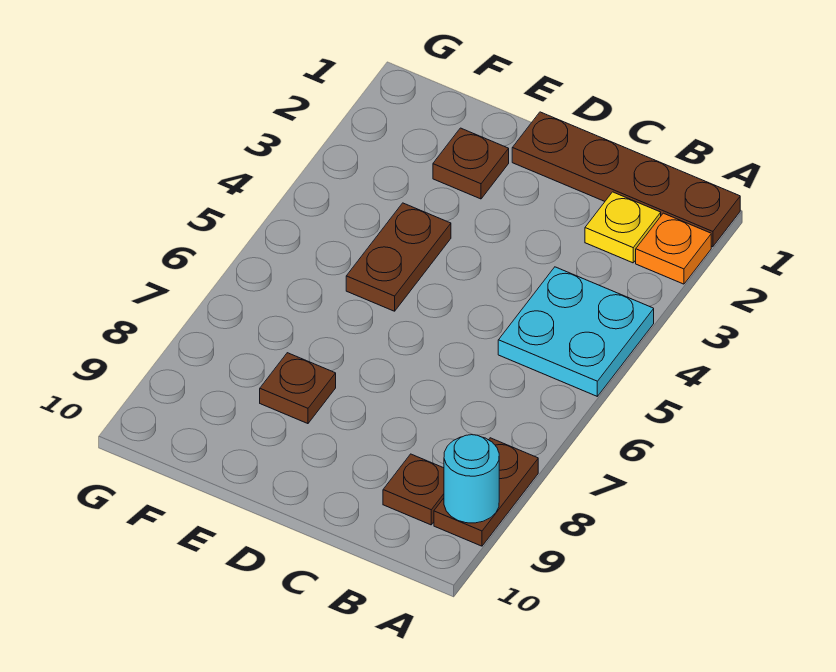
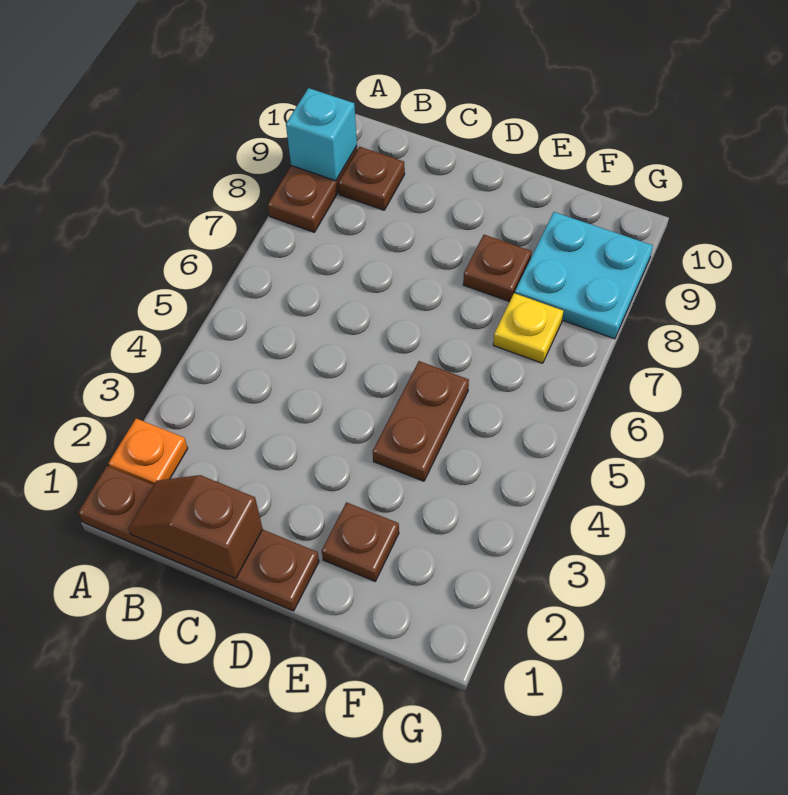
cyan plate A4:B5 level 1 -> cyan plate F8:G9 level 1
cyan round brick A9 level 2 -> cyan brick A9 level 2
none -> brown slope B1:C1 level 2 top C
yellow plate B2 level 1 -> yellow plate F7 level 1

